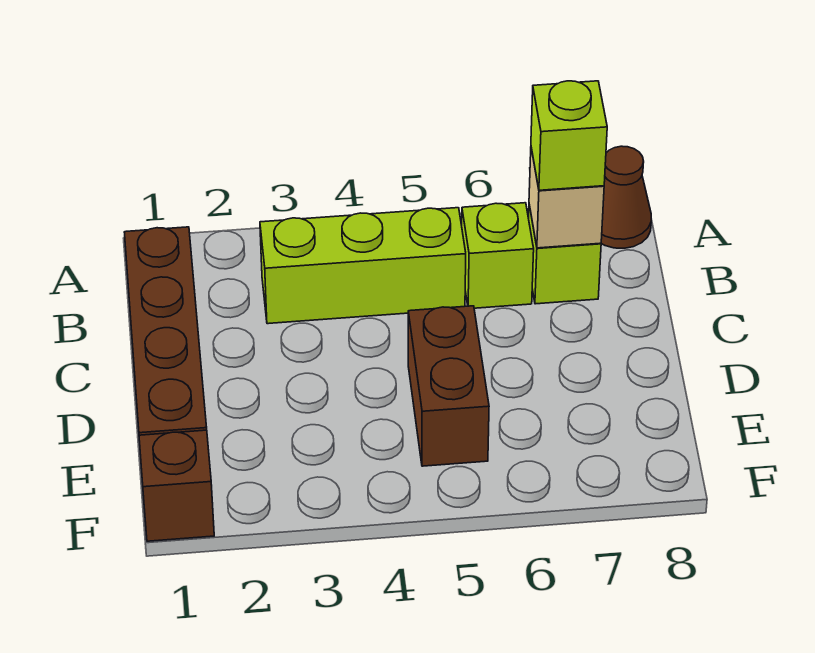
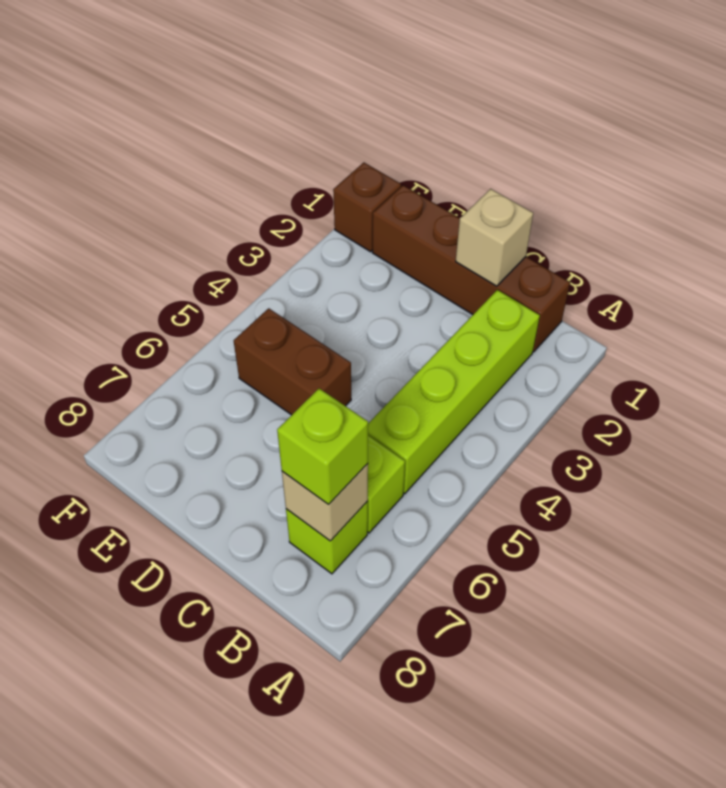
brown cone A8 level 1 -> none
lime brick B3:B5 level 1 -> lime brick B2:B5 level 1
none -> tan brick C1 level 2

